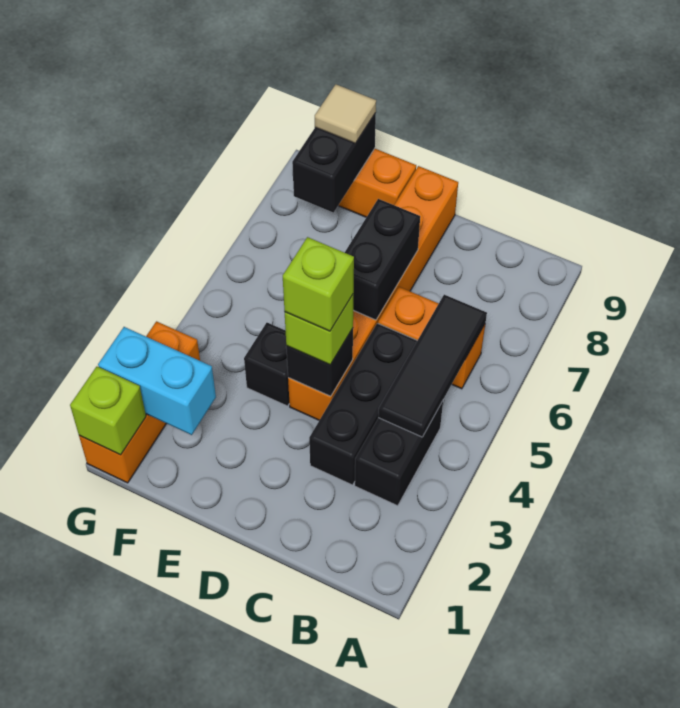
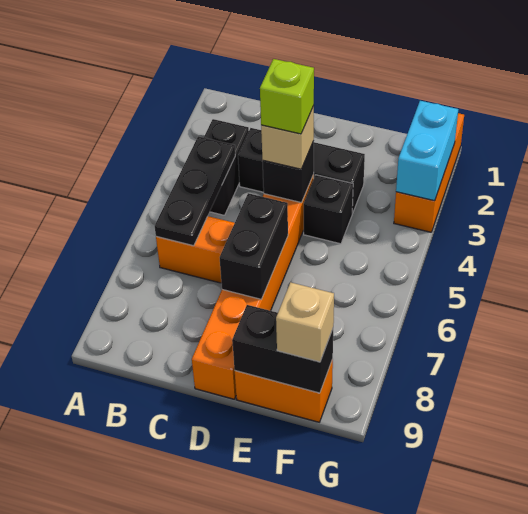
black tile B4:B6 level 2 -> black plate B4:B6 level 2
black brick C3:C5 level 1 -> black brick C3:E3 level 1
lime brick D4 level 3 -> tan brick D4 level 3
cyan brick F2:G2 level 2 -> cyan brick G2:G3 level 2
black brick F8:F9 level 2 -> black brick E9:F9 level 2
tan tile F9 level 3 -> tan brick F9 level 3
lime brick G1 level 2 -> none

